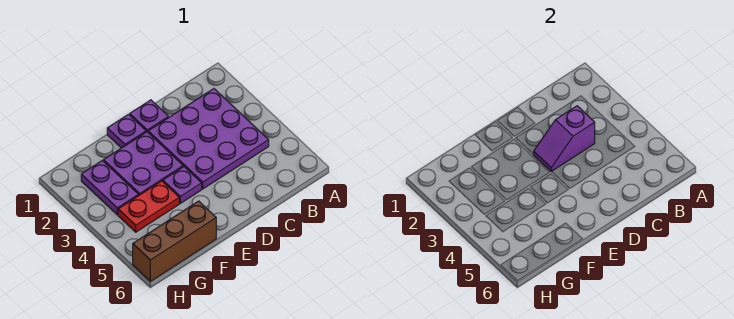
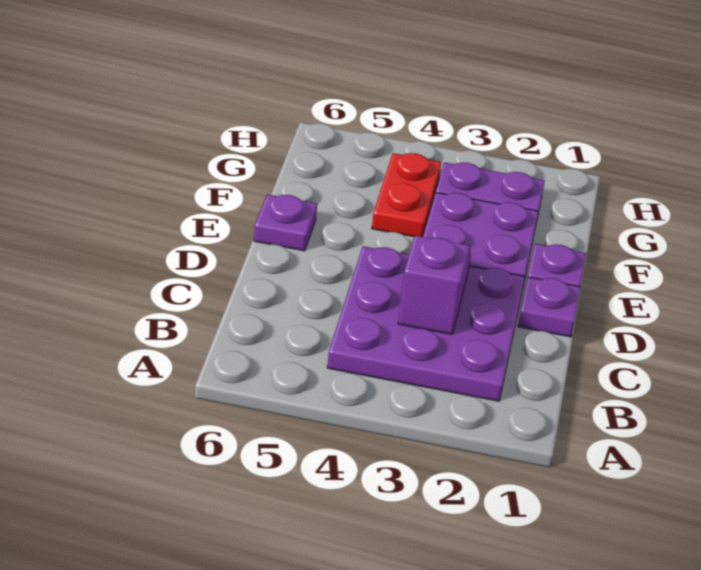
purple plate E4 level 1 -> purple plate E6 level 1
brown brick F6:H6 level 1 -> none

